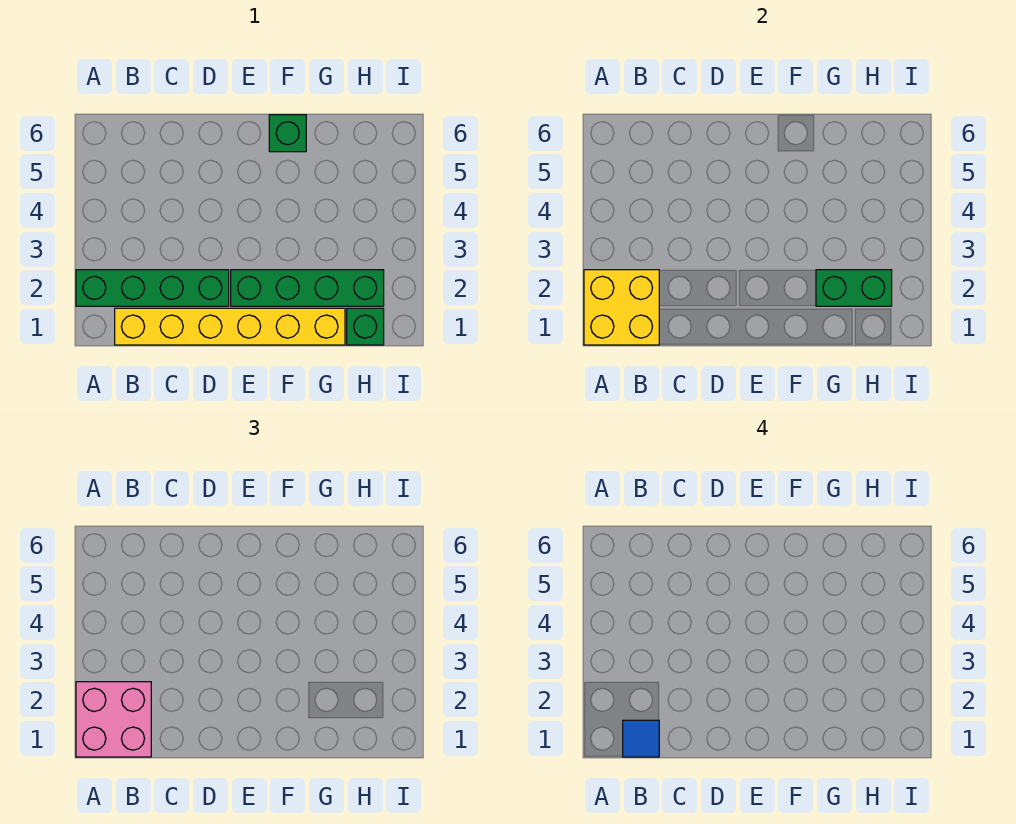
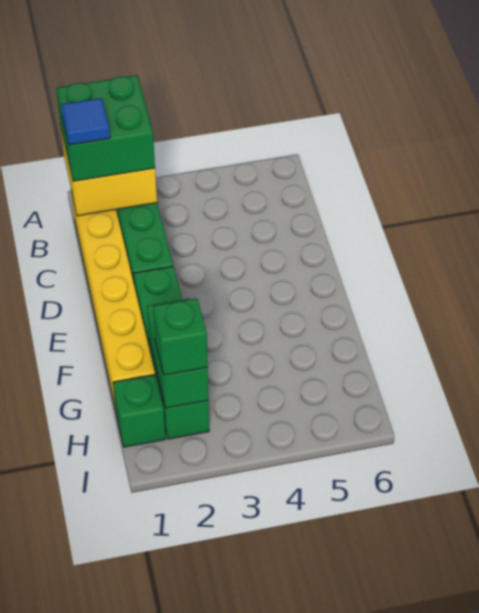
pink brick A1:B2 level 3 -> green brick A1:B2 level 3
green brick F6 level 1 -> green brick H2 level 3

